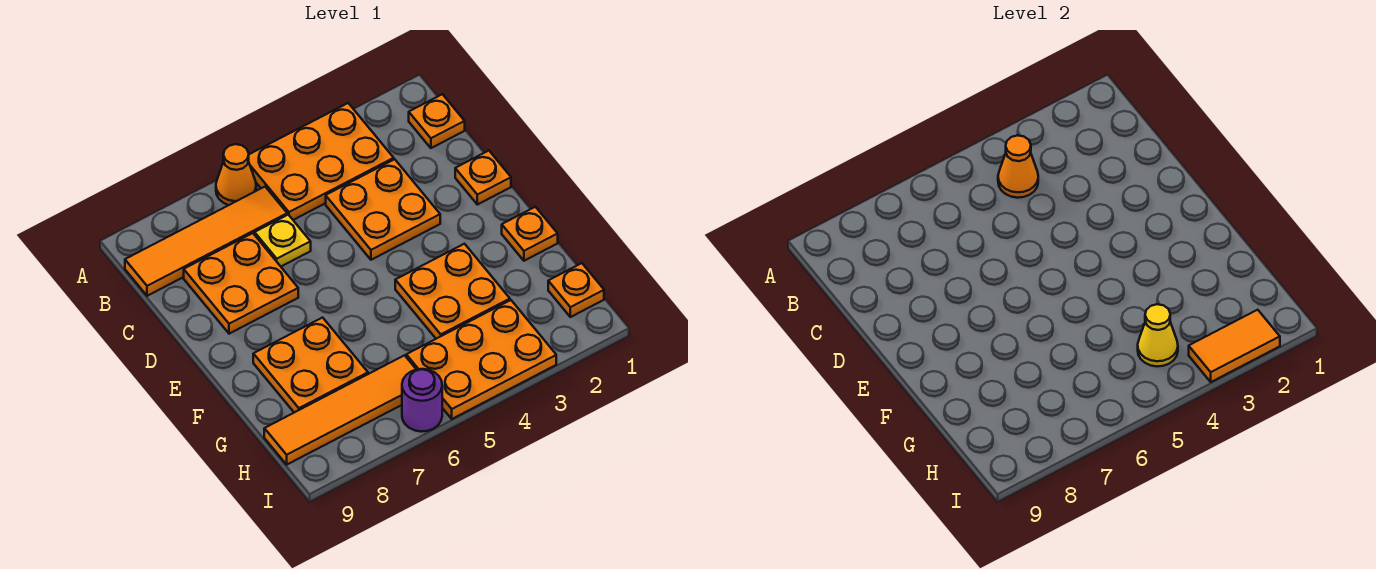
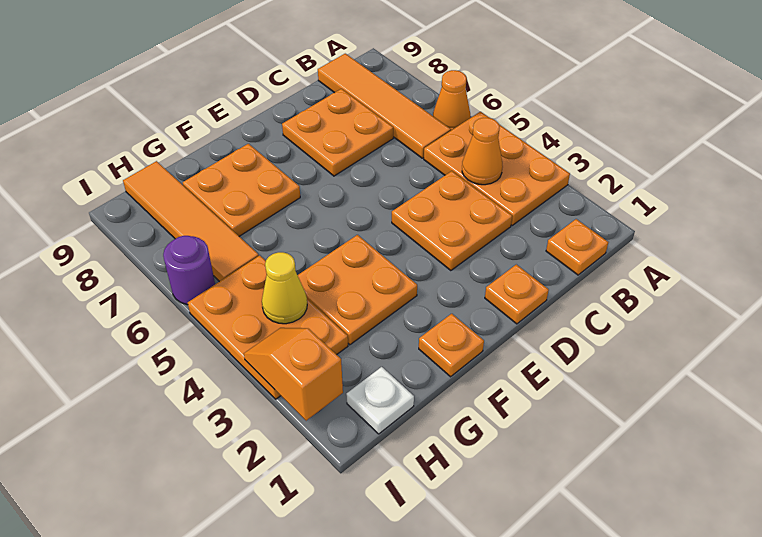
yellow plate C6 level 1 -> none
orange plate H1 level 1 -> white plate H1 level 1
orange tile I2:I3 level 2 -> orange slope I2:I3 level 2 top 2

